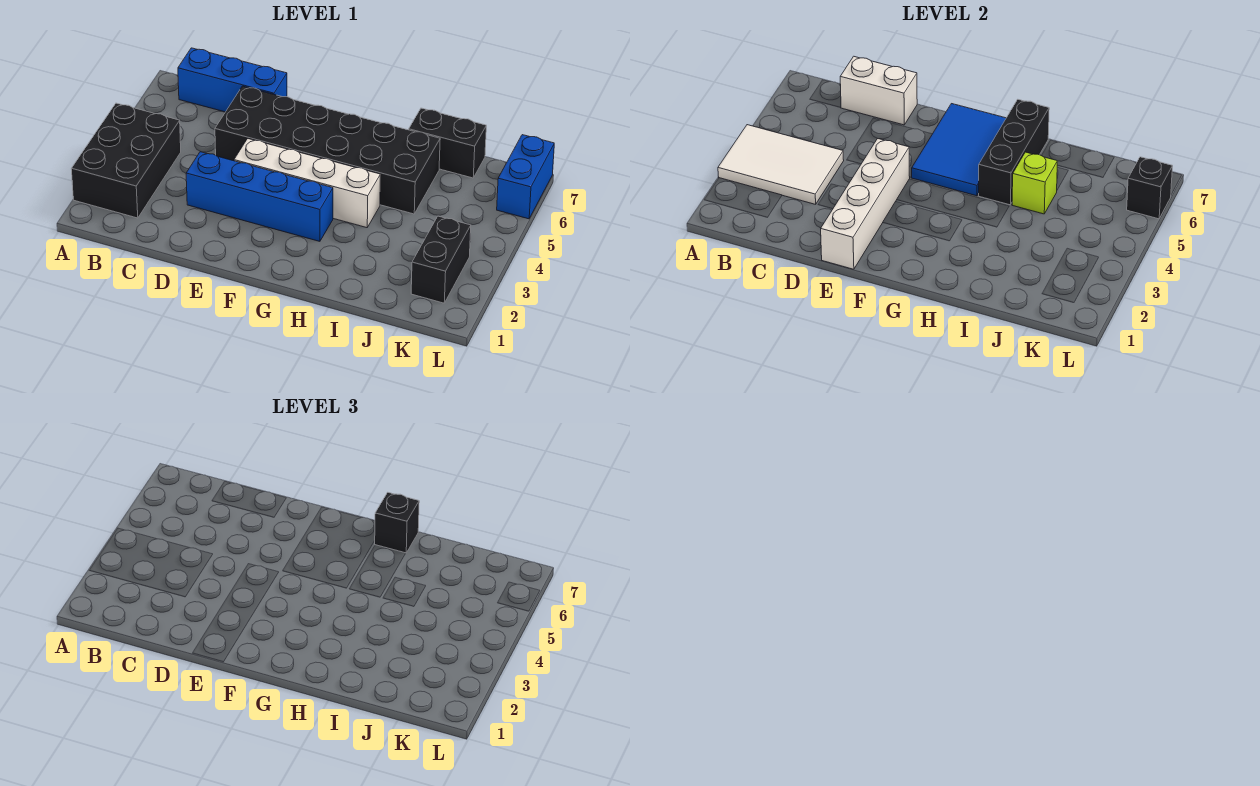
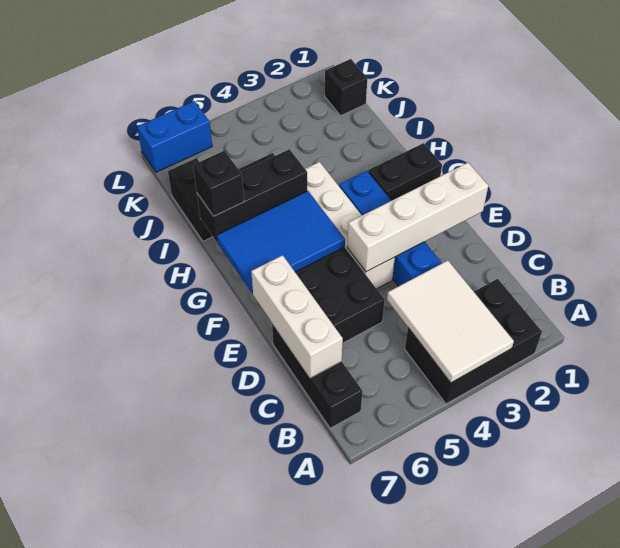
blue brick B7:D7 level 1 -> black brick B7:D7 level 1
white brick C7:D7 level 2 -> white brick C7:E7 level 2
lime brick I5 level 2 -> none
black brick K2:K3 level 1 -> black brick G1:G2 level 1
black brick L6 level 2 -> black brick K1 level 1

